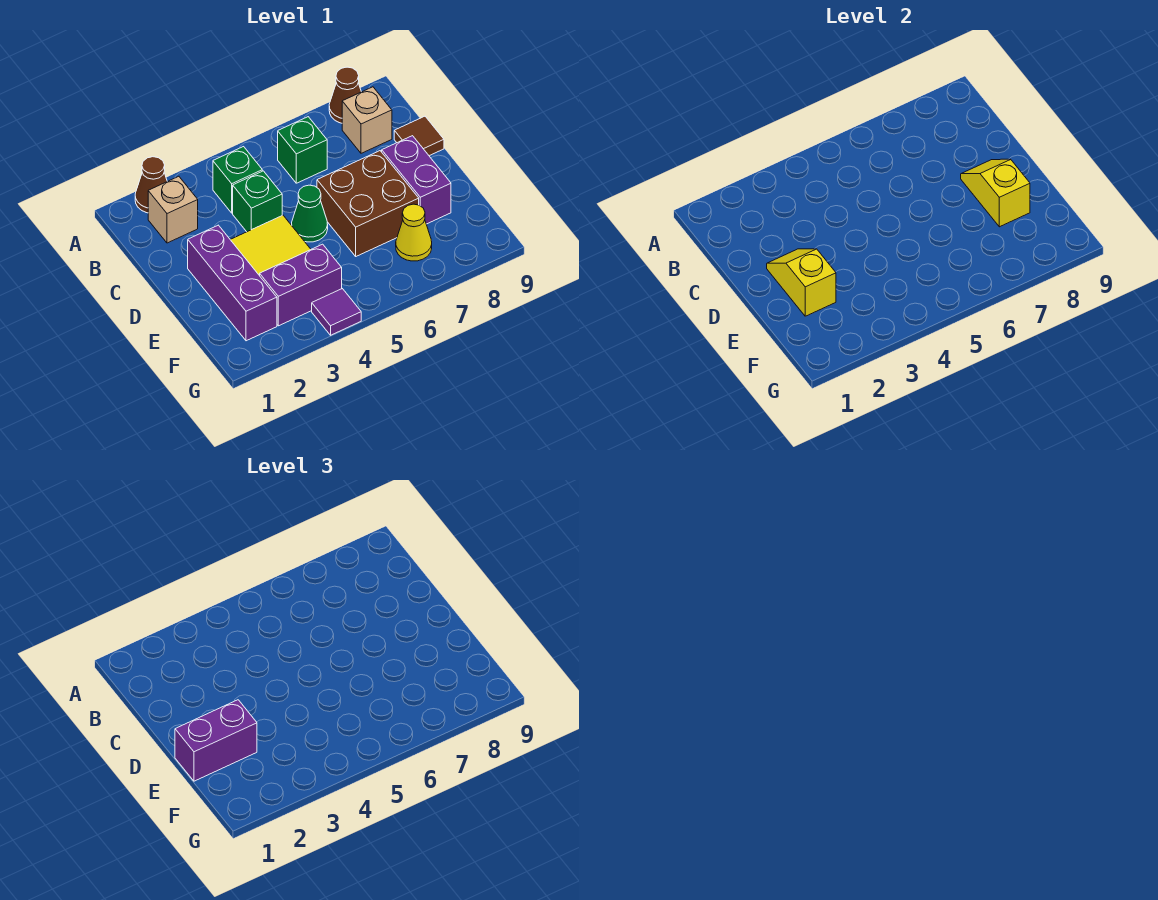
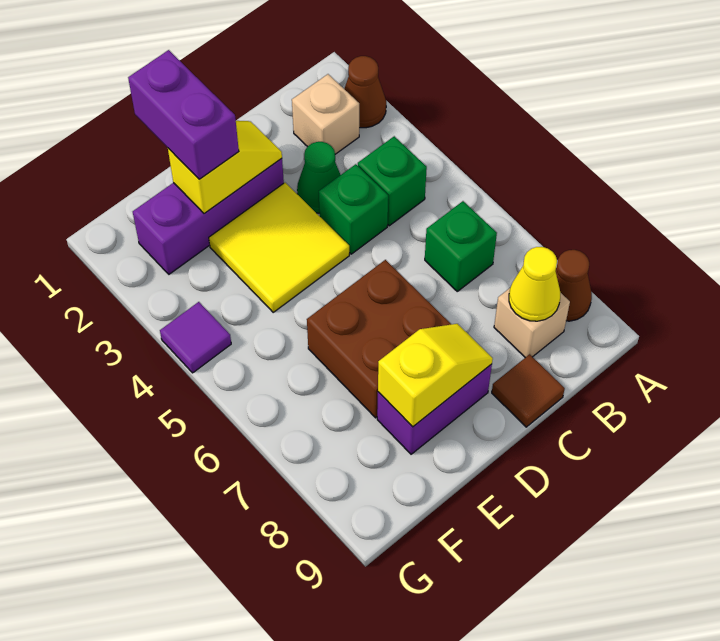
green cone D5 level 1 -> green cone C3 level 1
purple brick F3:F4 level 1 -> none
yellow cone F7 level 1 -> yellow cone B8 level 2

